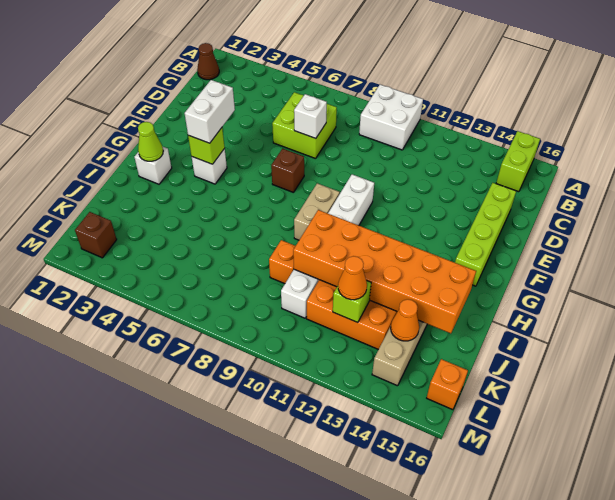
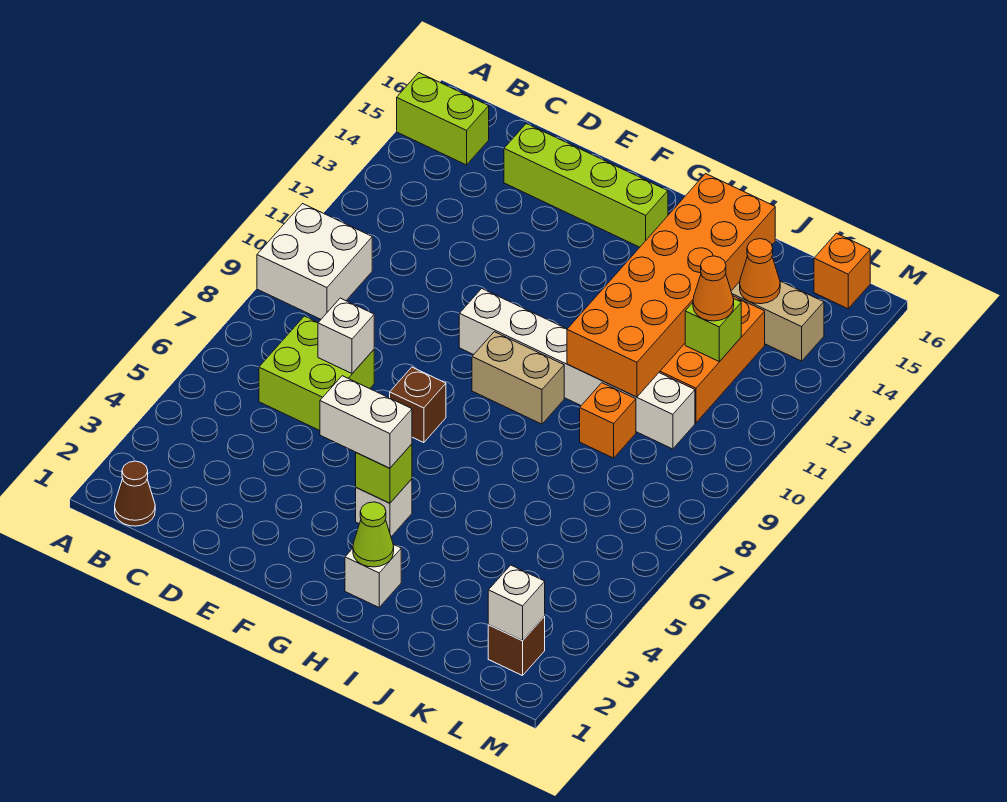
none -> white brick L2 level 2

